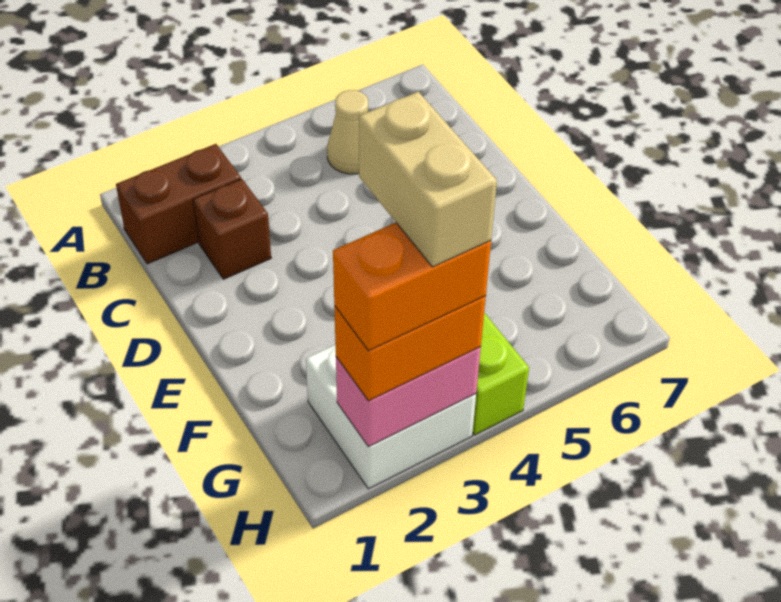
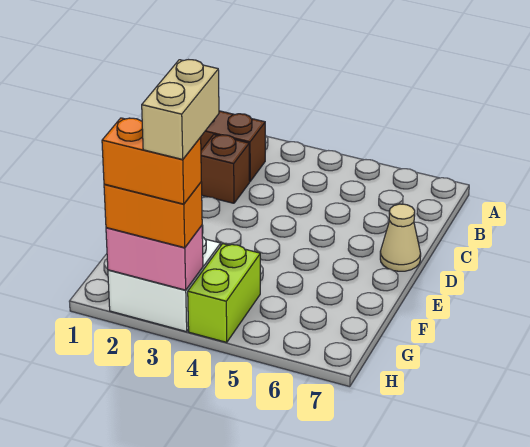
tan cone B5 level 1 -> tan cone D7 level 1

